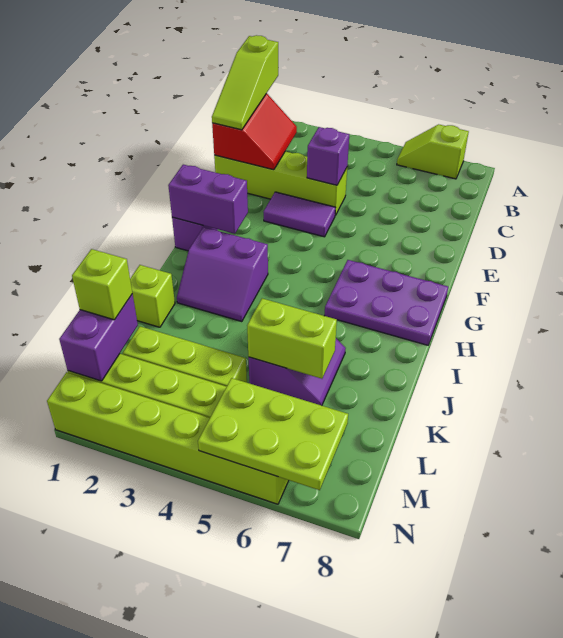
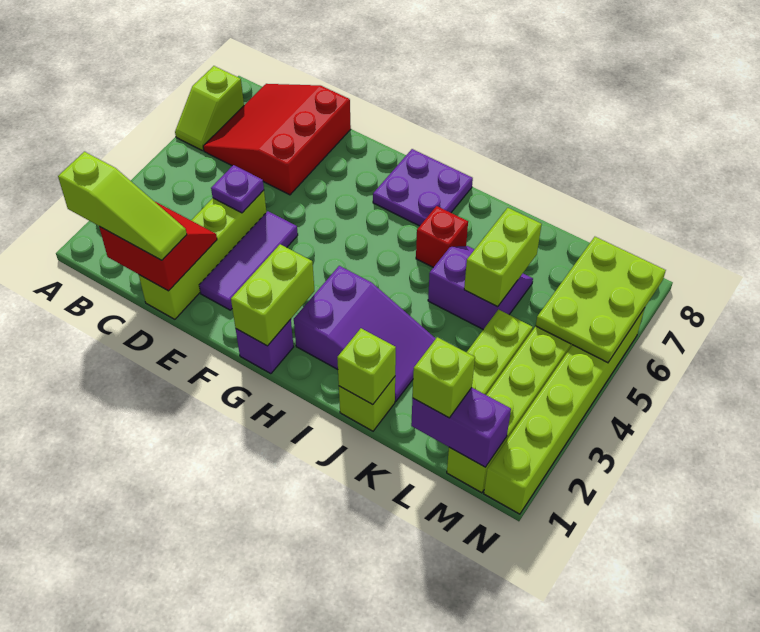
none -> red slope B6:D8 level 1 top D
purple brick D4 level 2 -> purple plate D4 level 2
purple tile E3:E4 level 1 -> purple tile E2:E4 level 1
purple brick G1:G2 level 2 -> lime brick G1:G2 level 2
purple plate G6:H8 level 1 -> purple plate G7:H8 level 1
purple slope H2:I3 level 1 top H -> purple slope H2:J3 level 1 top H
none -> red brick I6 level 1
none -> lime brick J1 level 2

